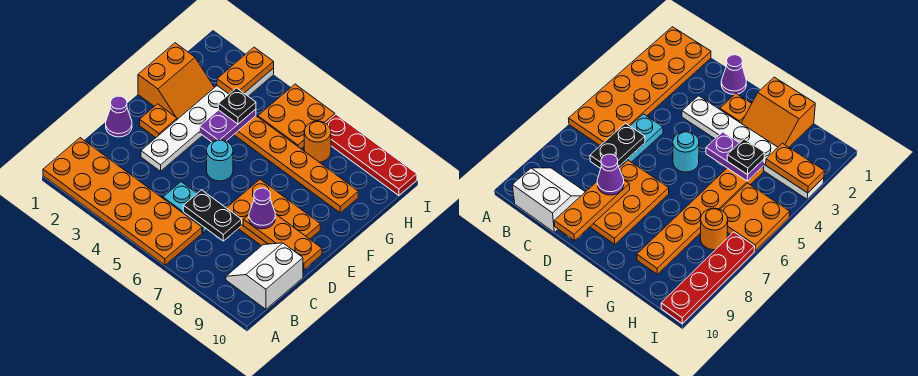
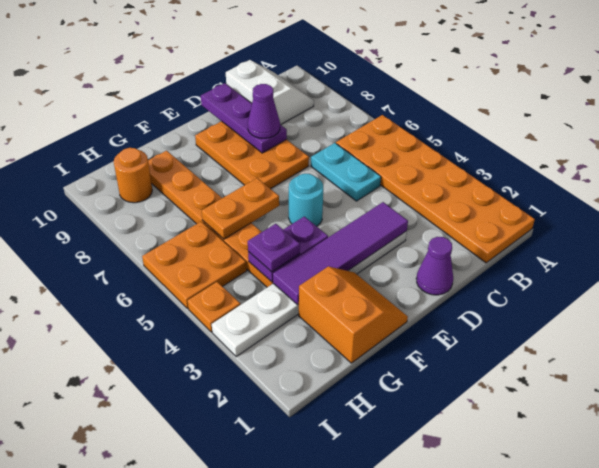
white slope B9:C10 level 1 top 10 -> white slope B9:C10 level 1 top C
black plate C6:C7 level 2 -> none
none -> purple tile D3:G3 level 2
orange plate D8:D10 level 2 -> purple plate D8:D10 level 2
orange plate E2 level 1 -> orange plate I4 level 1
orange slope F1:G2 level 1 top 1 -> orange slope F1:G2 level 1 top G
black plate G4 level 3 -> purple plate G4 level 3
orange plate H3:I3 level 2 -> orange plate F6:G6 level 2
orange round brick H7 level 1 -> orange round brick H9 level 1
red plate I7:I10 level 1 -> none

